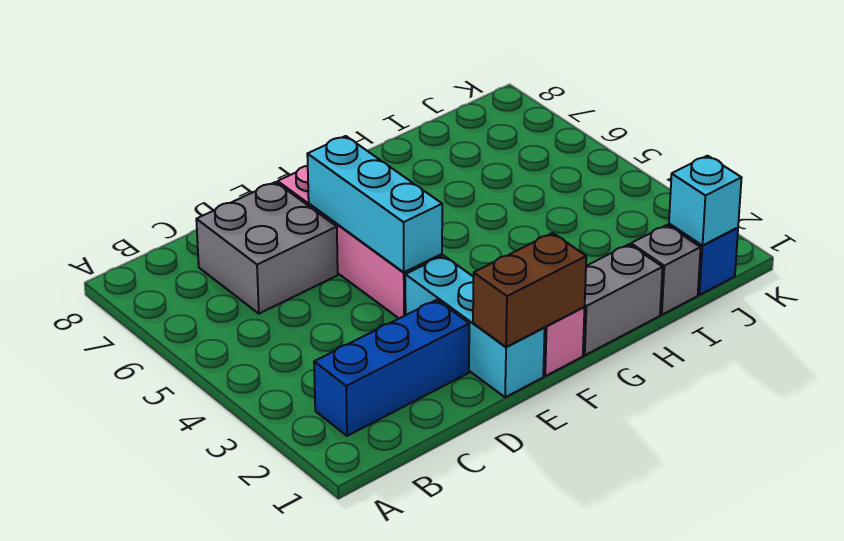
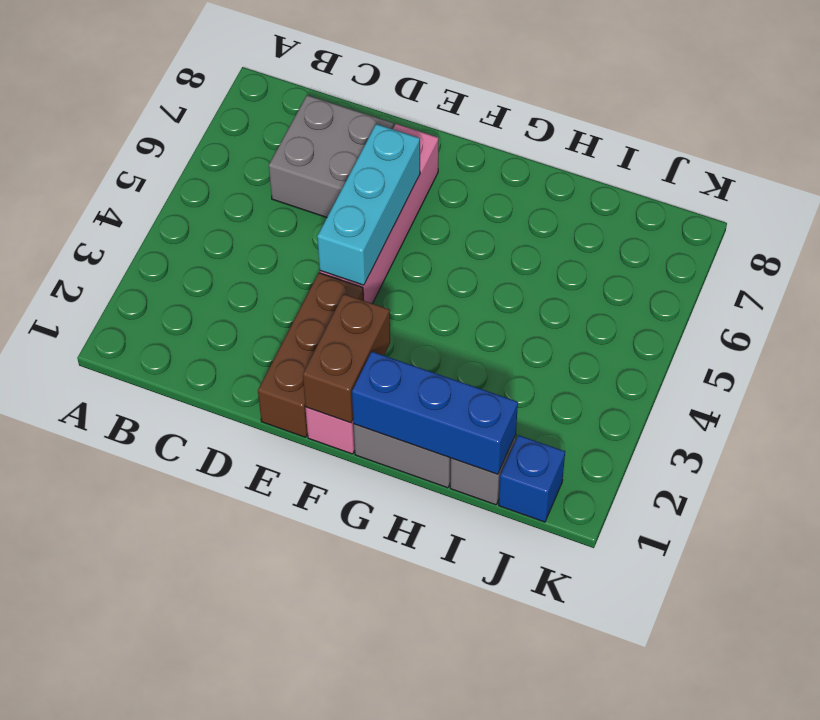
blue brick B2:D2 level 1 -> blue brick G1:I1 level 2
cyan brick E1:E3 level 1 -> brown brick E1:E3 level 1
brown brick E1:F1 level 2 -> brown brick F1:F2 level 2
cyan brick J1 level 2 -> none

